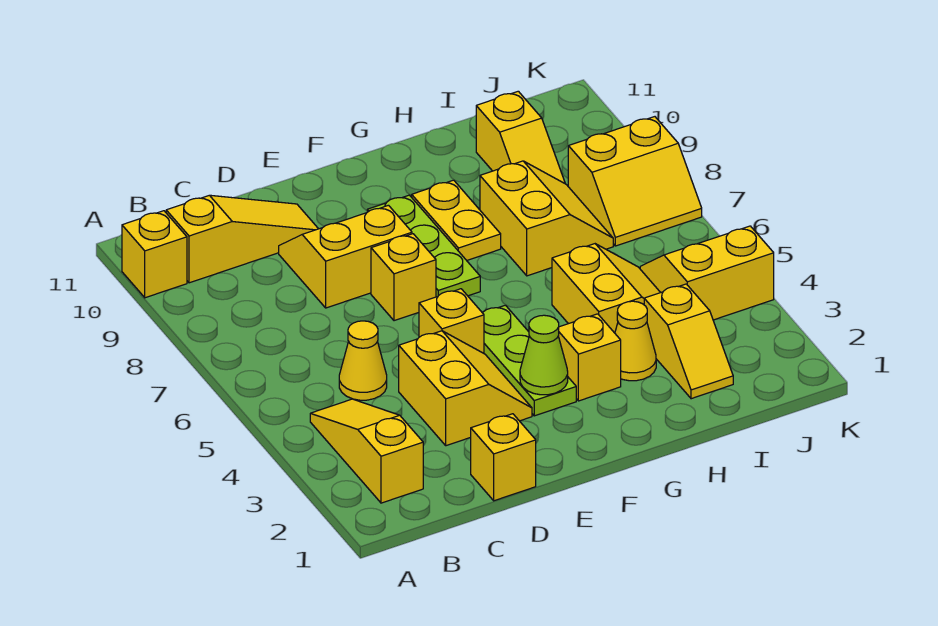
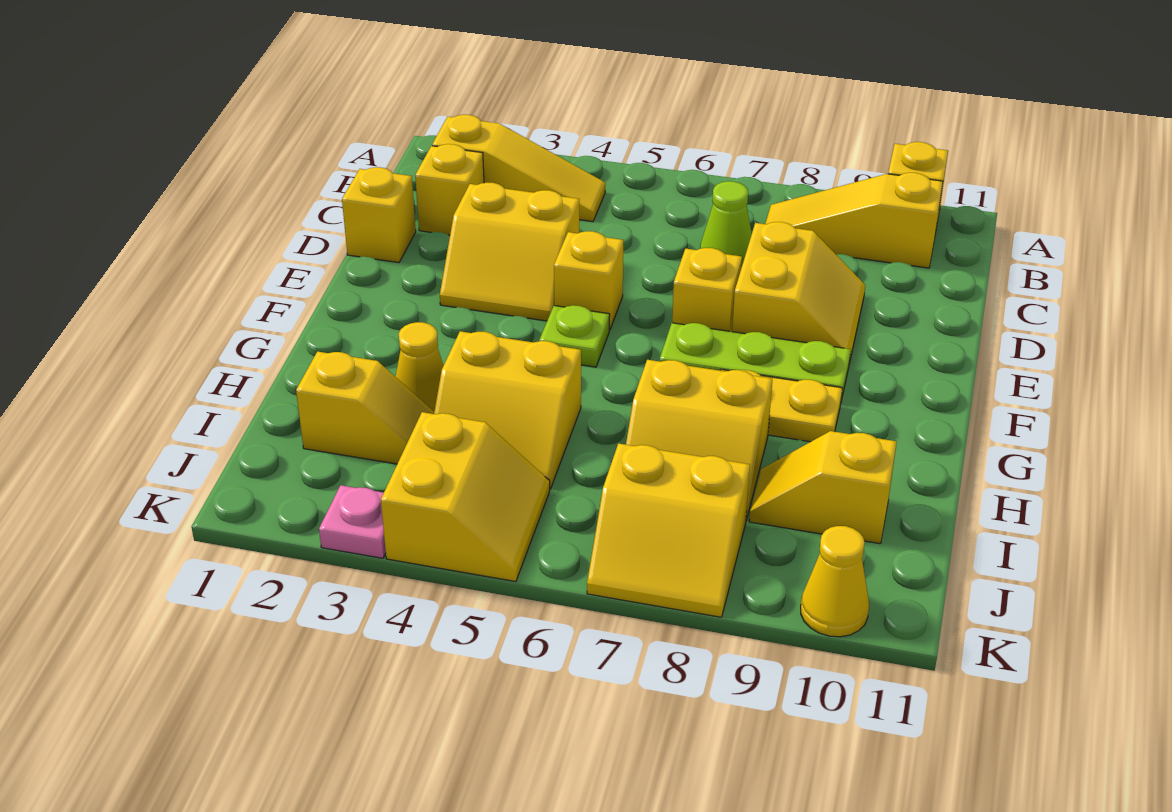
yellow slope B10:D10 level 1 top B -> yellow slope B8:B10 level 1 top 10
yellow cone C5 level 1 -> yellow cone K10 level 1
lime plate F3:F5 level 1 -> lime plate F5 level 1
lime cone F3 level 2 -> lime cone C7 level 1
yellow brick G3 level 1 -> yellow brick C2 level 1
yellow slope I2:I3 level 1 top 3 -> yellow slope I2:I3 level 1 top 2
yellow slope J7:K8 level 1 top 8 -> yellow slope J7:K8 level 1 top J
none -> pink plate K3 level 1

